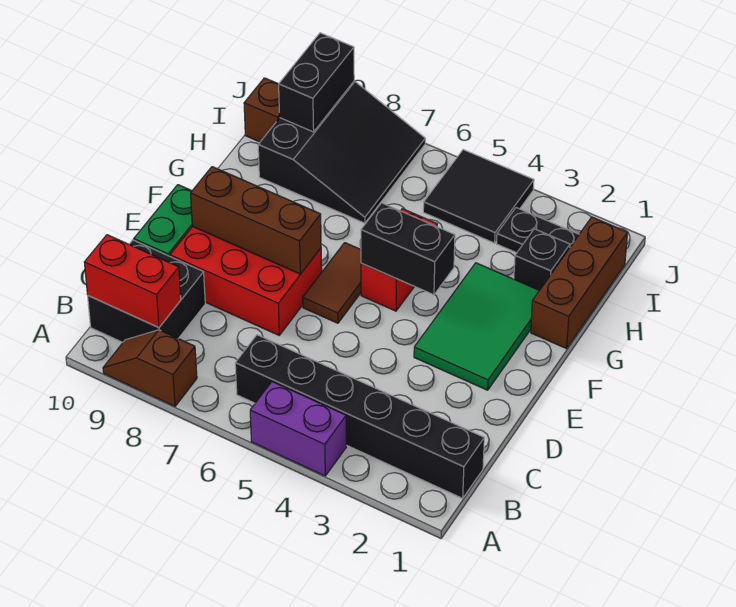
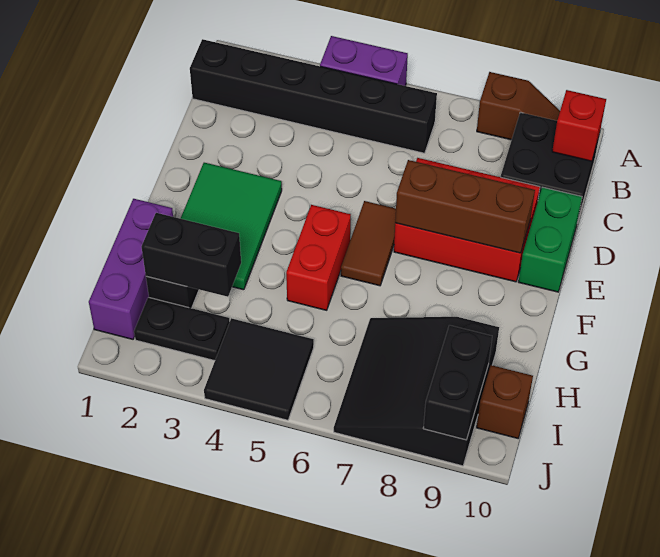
red brick B9:B10 level 2 -> red brick B10 level 2
black brick F4:F5 level 2 -> black brick H2:H3 level 2
brown brick G1:I1 level 1 -> purple brick G1:I1 level 1

